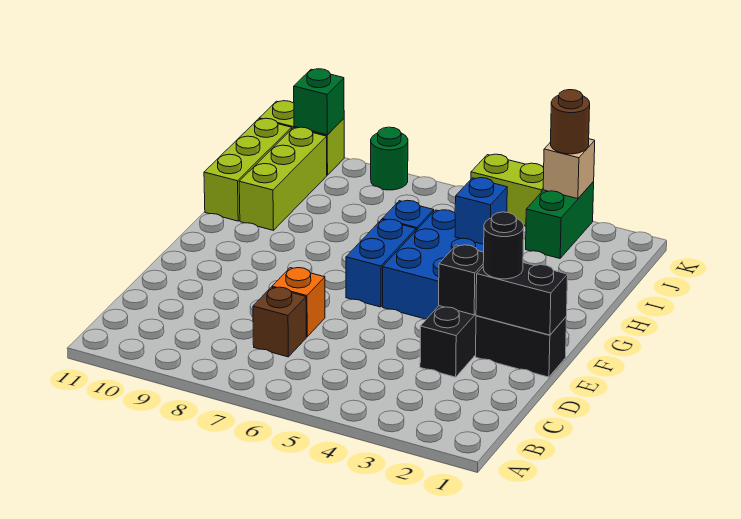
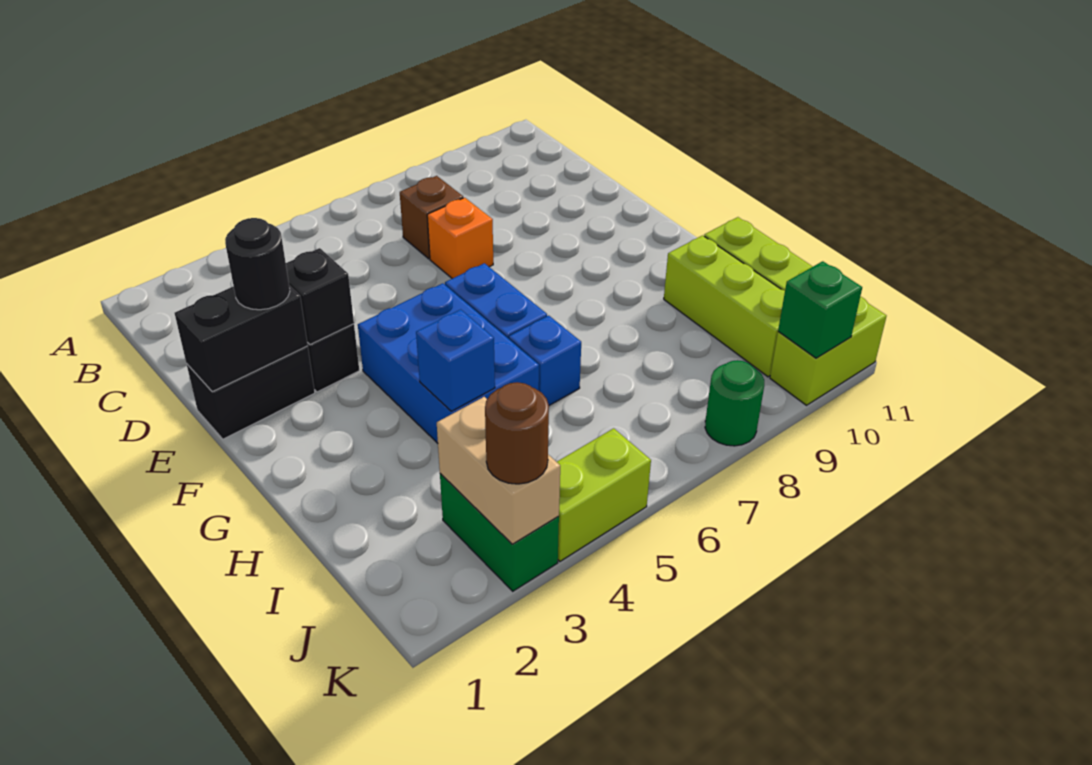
tan brick K3 level 2 -> tan brick J3:K3 level 2

